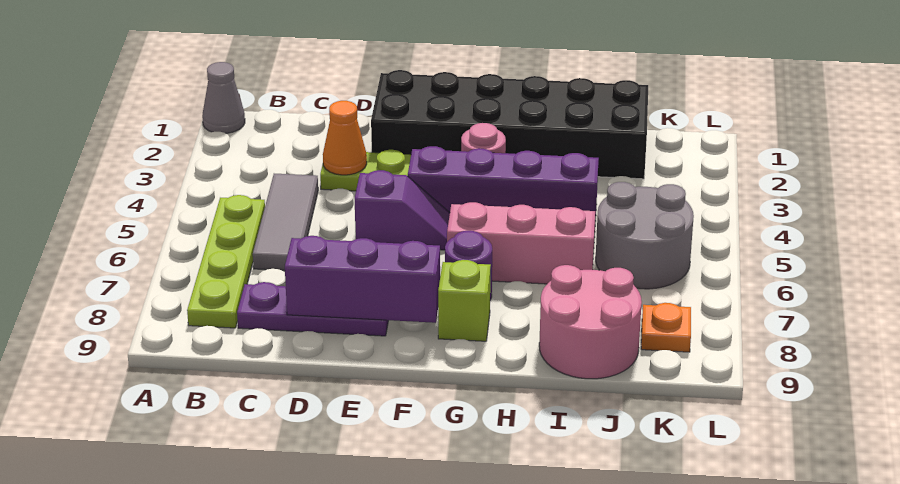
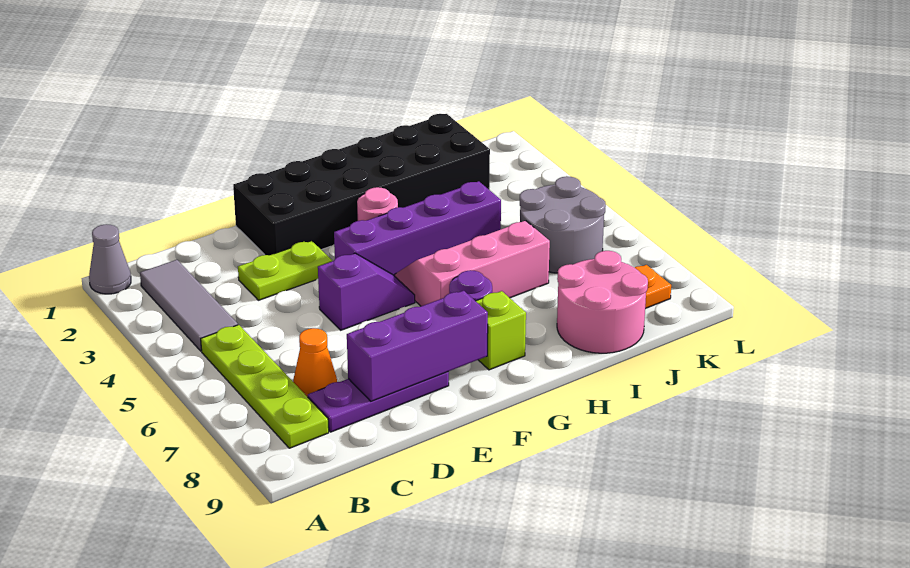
grey tile C4:C6 level 1 -> grey tile B2:B4 level 1
orange cone D3 level 2 -> orange cone C7 level 1

